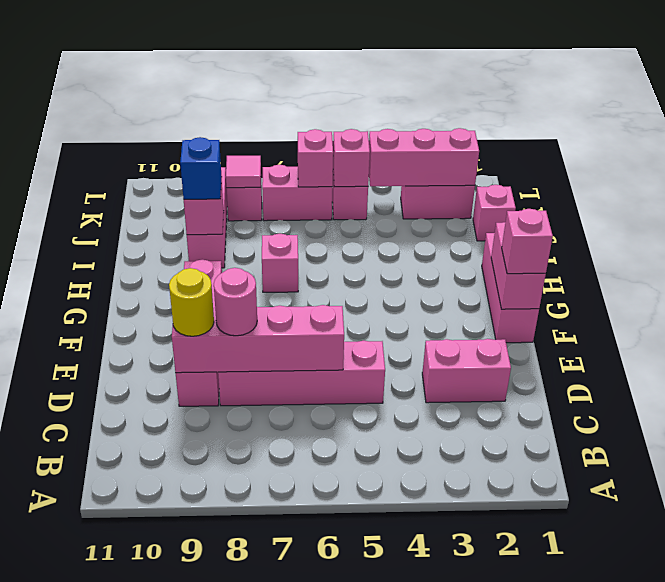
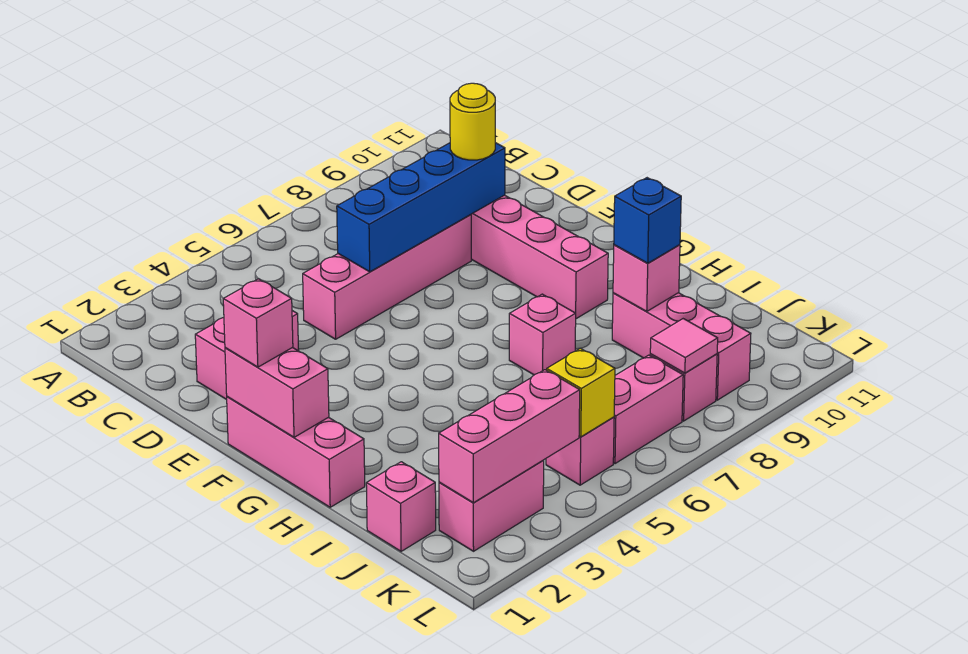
pink brick D6:D9 level 2 -> blue brick D6:D9 level 2
pink round brick D8 level 3 -> none
pink brick K5 level 2 -> yellow brick K5 level 2
pink brick K6 level 2 -> none

